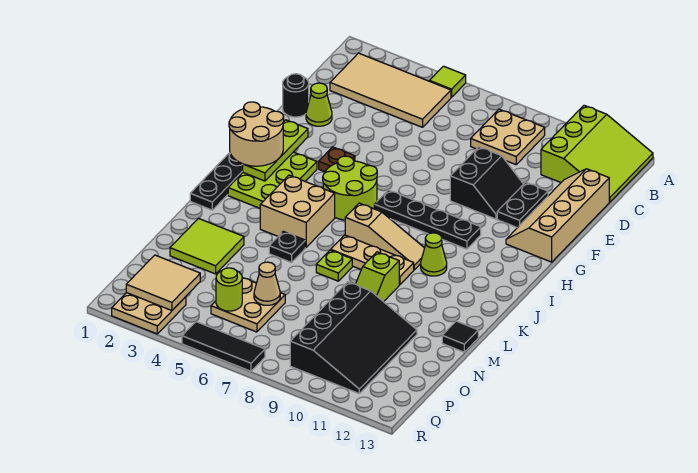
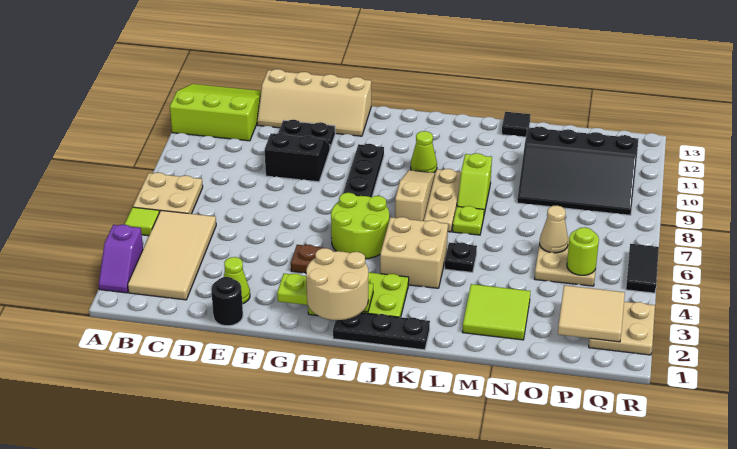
none -> purple slope A2:A3 level 1 top 3
tan plate B8:C9 level 1 -> tan plate A6:B7 level 1
lime slope L9:M9 level 1 top L -> lime slope L8:L9 level 1 top 9
black slope N9:Q11 level 1 top 9 -> black slope N9:Q11 level 1 top 11
black tile R5:R7 level 1 -> black tile R5:R6 level 1

